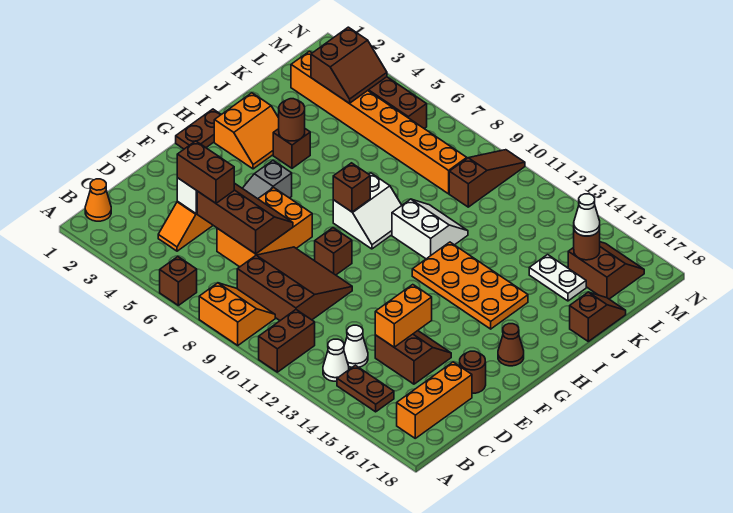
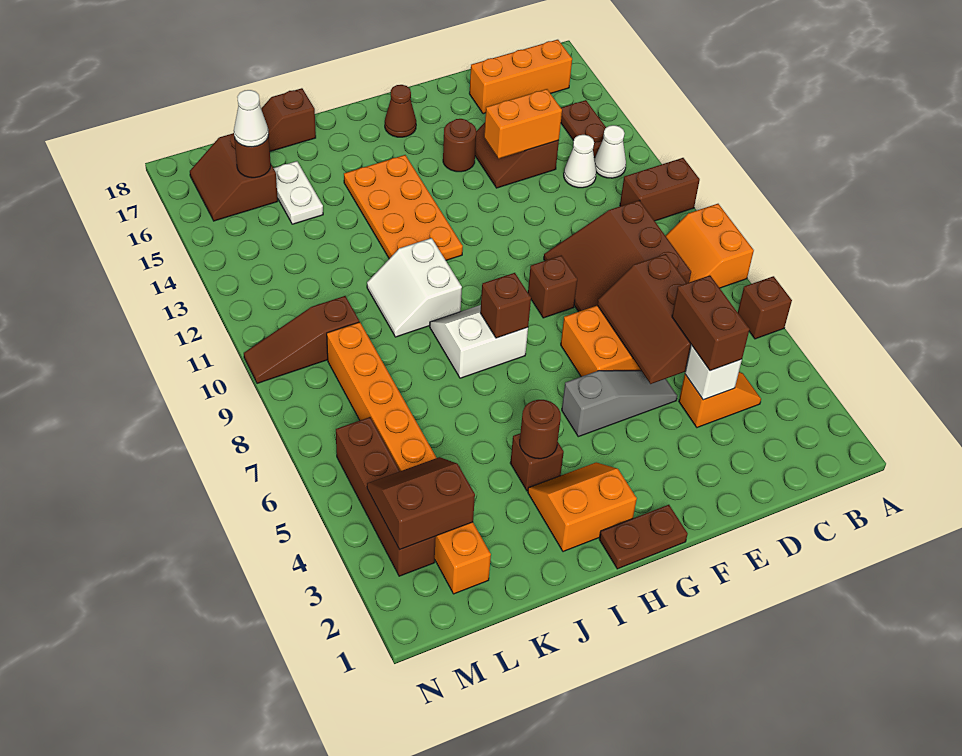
orange cone B1 level 1 -> none
brown round brick E17 level 1 -> brown round brick F15 level 1

